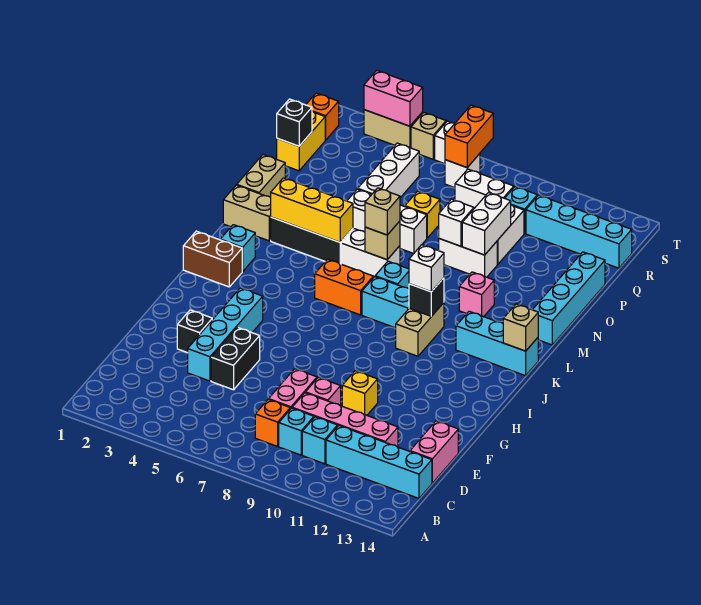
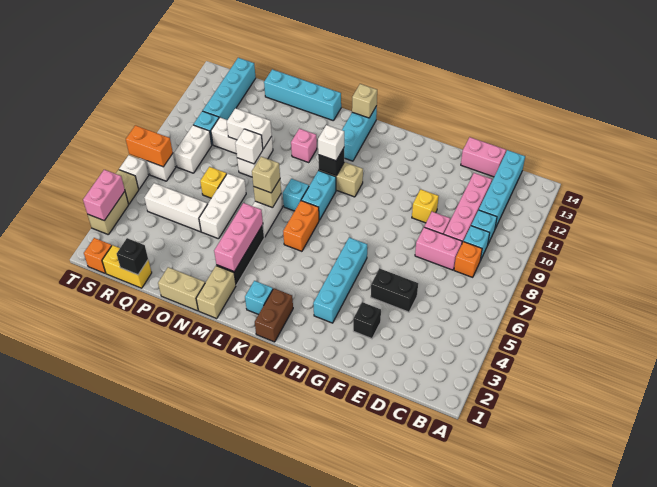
cyan brick E4:H4 level 1 -> cyan brick H3:H6 level 1
yellow brick M3:M5 level 2 -> pink brick M3:M5 level 2

